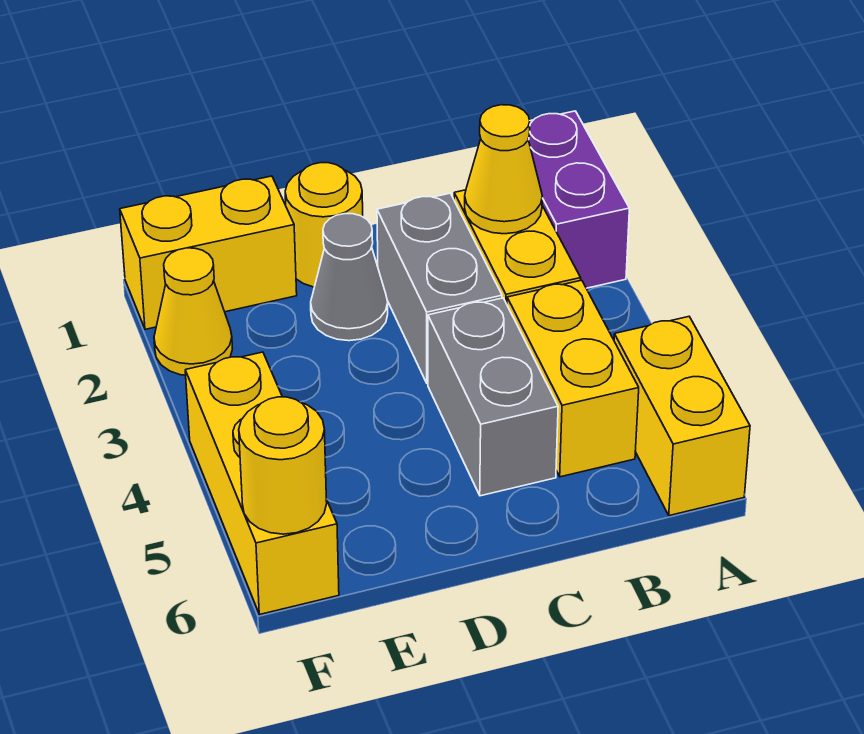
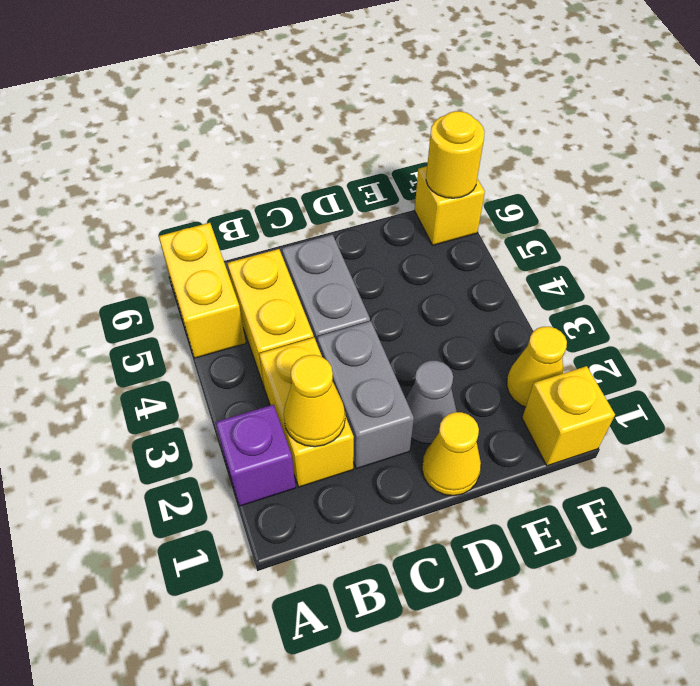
purple brick A1:A2 level 1 -> purple brick A2 level 1
yellow round brick D1 level 1 -> yellow cone D1 level 1
yellow brick E1:F1 level 1 -> yellow brick F1 level 1
yellow brick F4:F6 level 1 -> yellow brick F6 level 1

